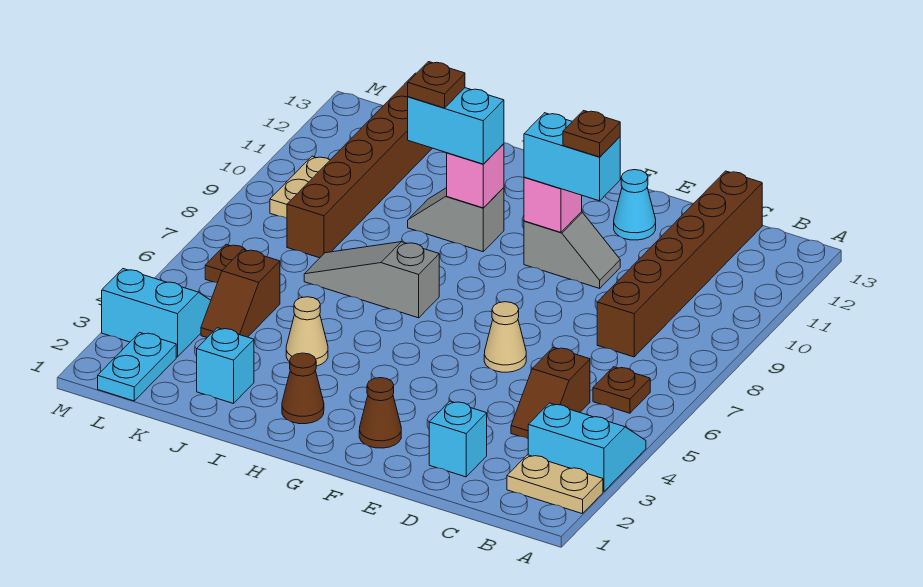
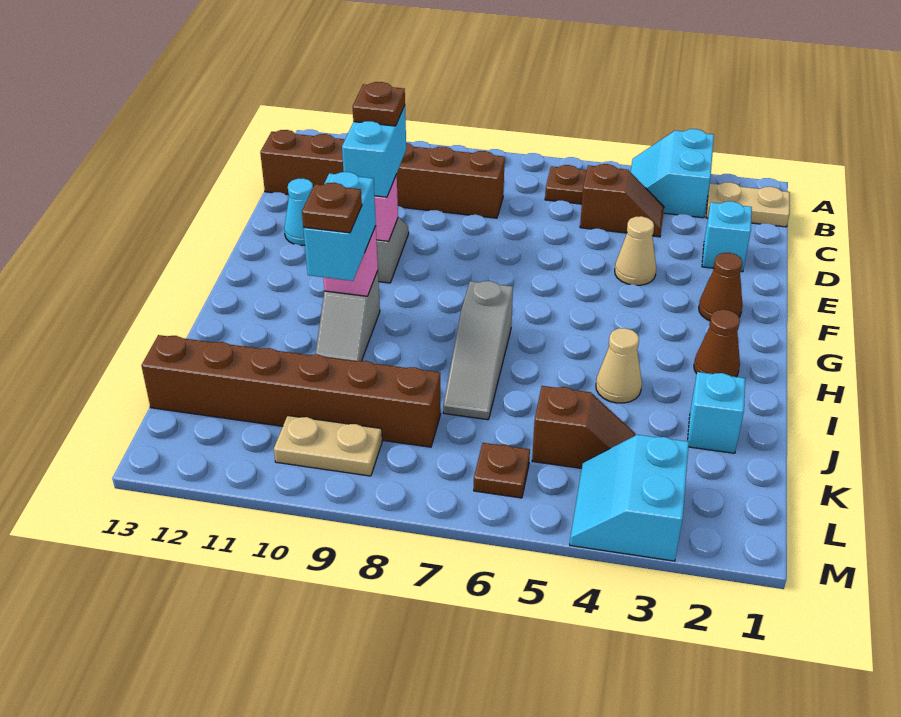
tan plate A2:B2 level 1 -> tan plate B1:B2 level 1
tan cone E6 level 1 -> tan cone E4 level 1
cyan plate L1:L2 level 1 -> none

